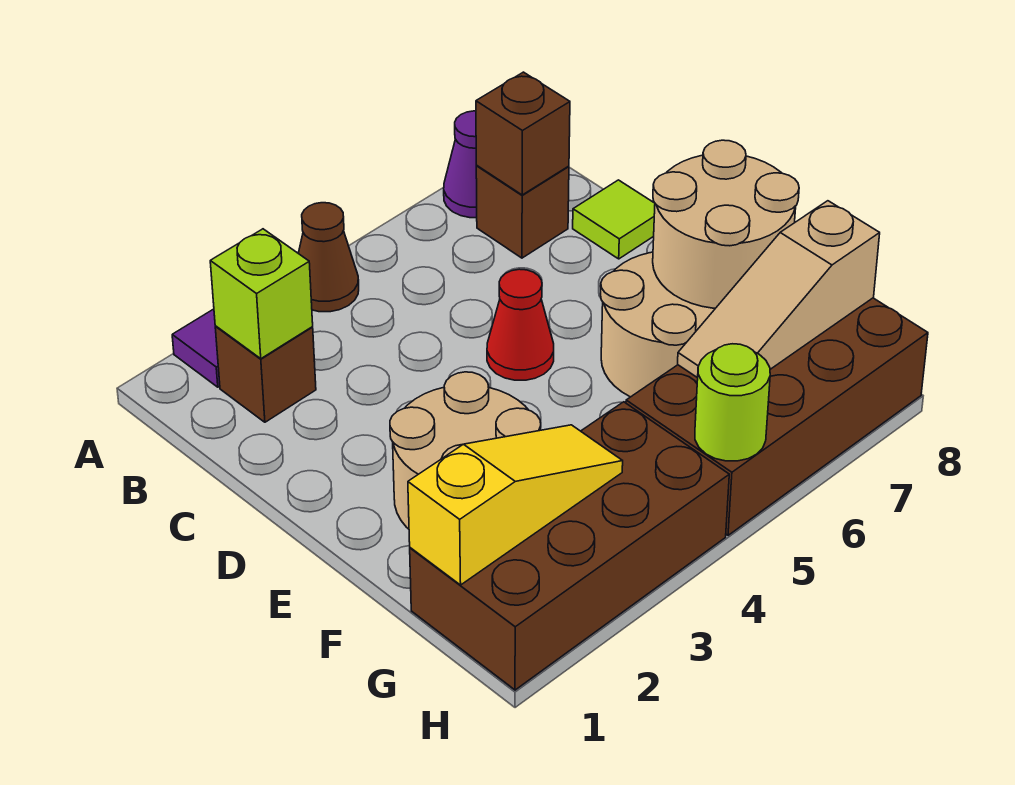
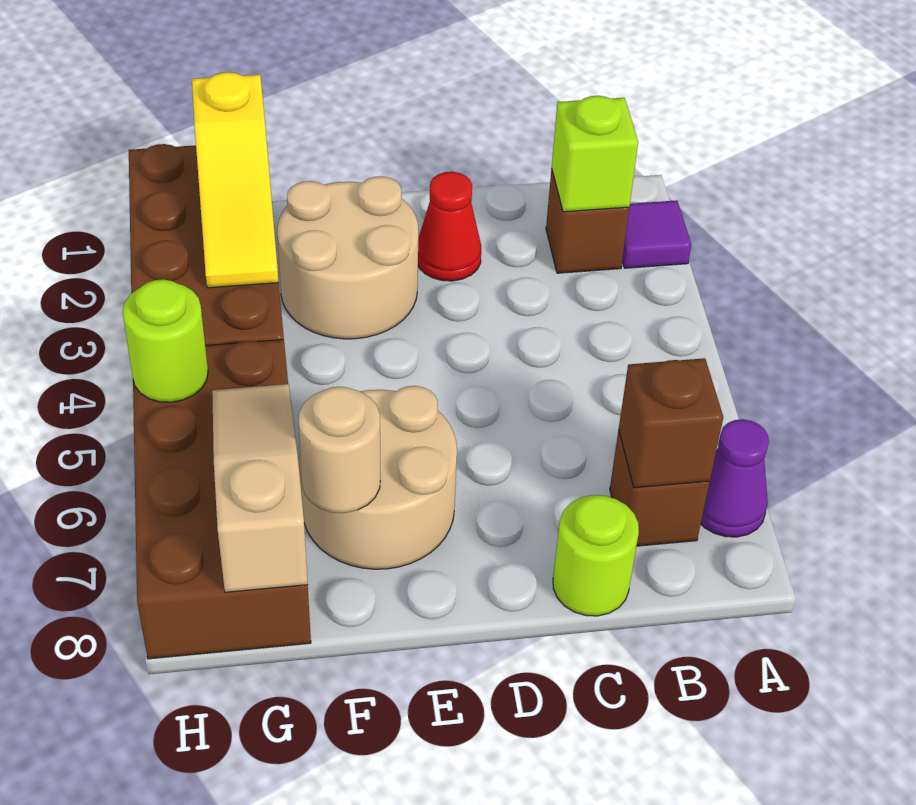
brown cone A4 level 1 -> none
lime tile C8 level 1 -> lime round brick C8 level 1
red cone D5 level 1 -> red cone D2 level 1
tan round brick E7:F8 level 2 -> tan round brick F7 level 2

